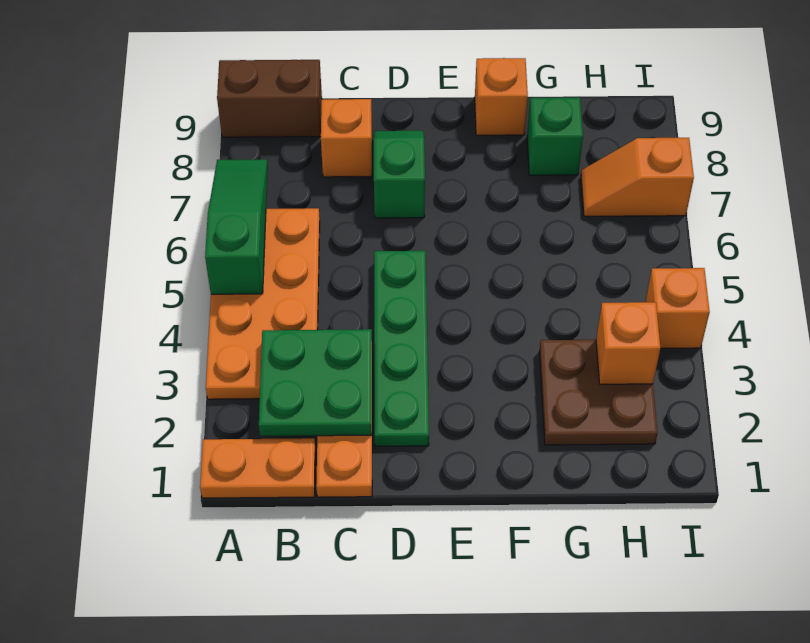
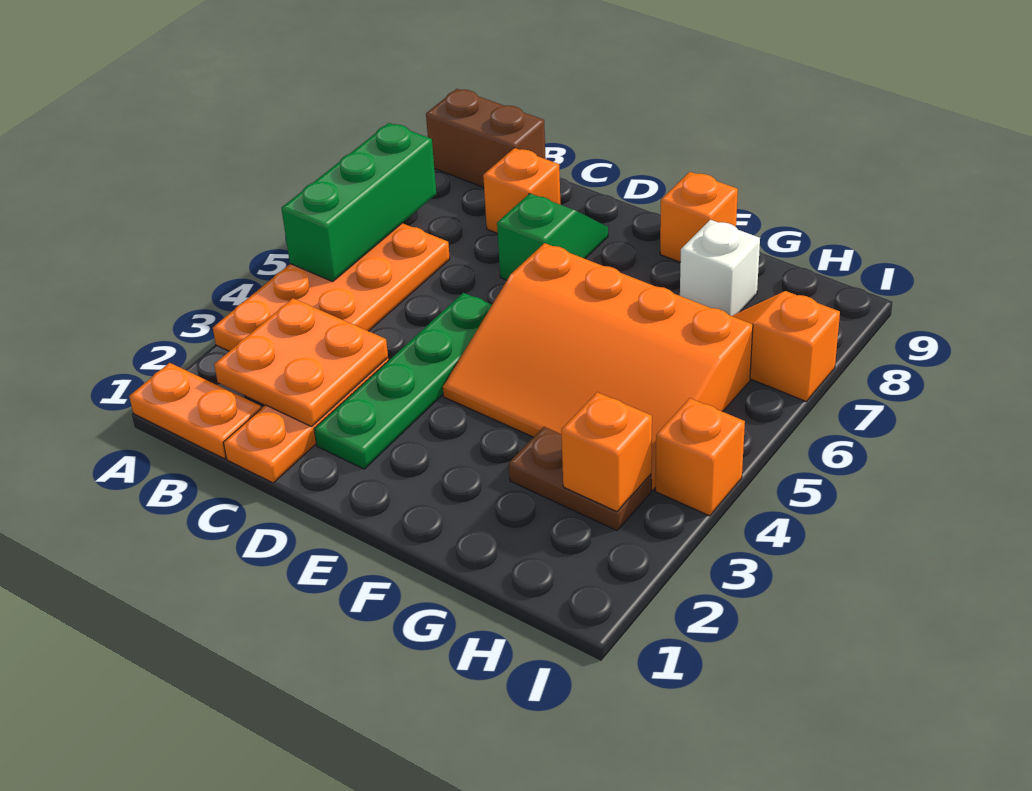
green slope A5:A7 level 2 top 5 -> green brick A5:A7 level 2
green plate B2:C3 level 2 -> orange plate B2:C3 level 2
none -> orange slope E4:H6 level 1 top 6
brown plate G2:H3 level 1 -> brown plate G3:H3 level 1
green brick G8 level 1 -> white brick G8 level 1

